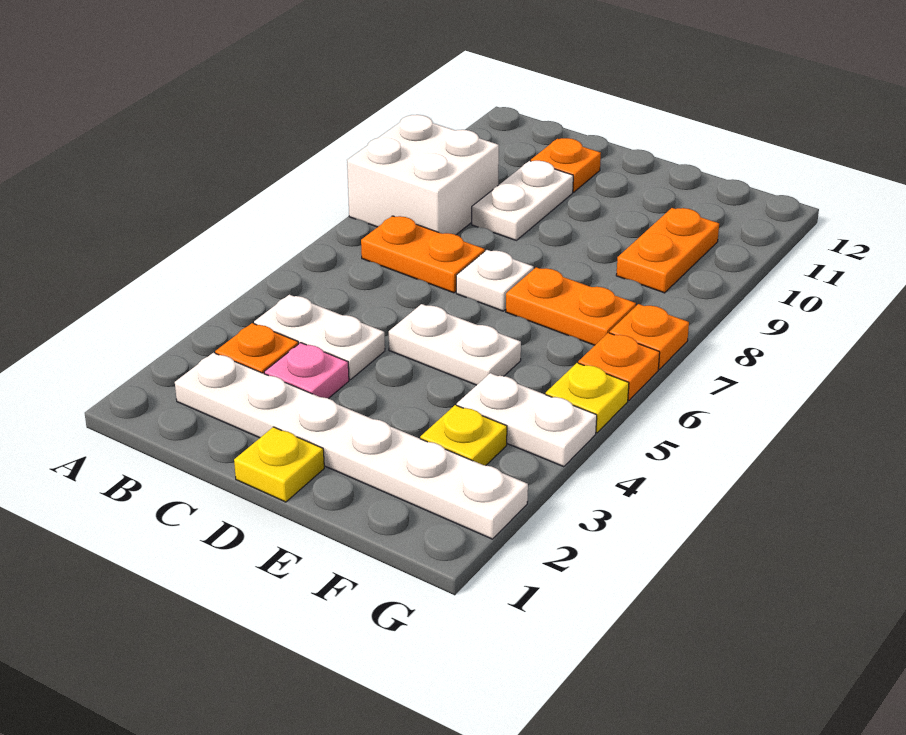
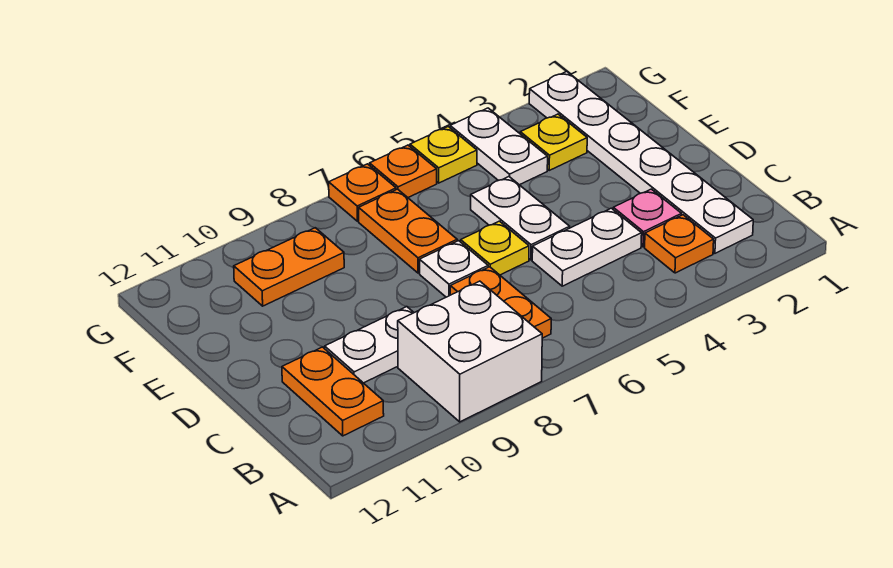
white plate B4:C4 level 1 -> white plate C4:C5 level 1
orange plate C11 level 1 -> orange plate B11:C11 level 1
yellow plate D1 level 1 -> yellow plate D6 level 1

